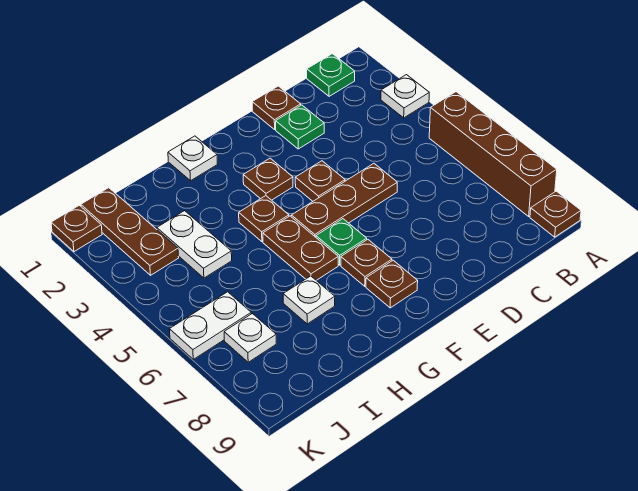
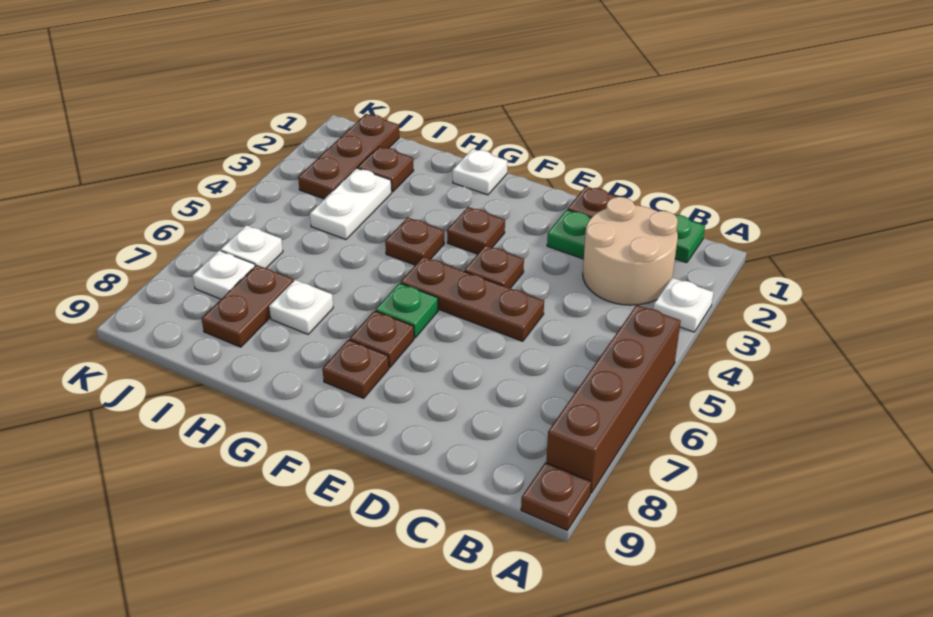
none -> tan round brick B2:C3 level 1
brown plate G5:G6 level 1 -> brown plate I7:I8 level 1
white plate J6:K6 level 1 -> white plate J6 level 1
brown plate K1 level 1 -> brown plate I2 level 1

